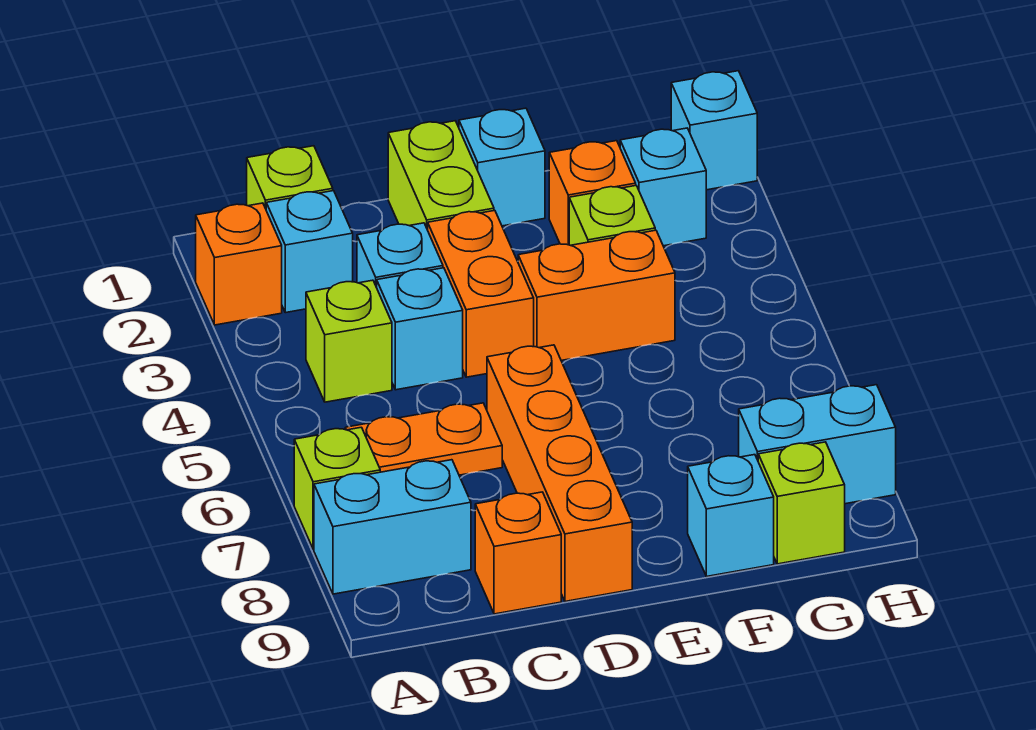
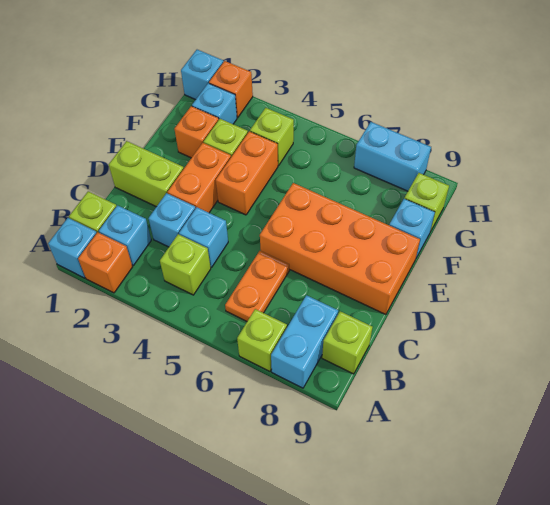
none -> lime brick B9 level 1
orange brick C9 level 1 -> orange brick H2 level 1
orange brick D3:D4 level 1 -> orange brick D3:E3 level 1
orange brick D6:D9 level 1 -> orange brick D6:E9 level 1
cyan brick E1 level 1 -> cyan brick A1 level 1
none -> lime brick G4 level 1
cyan brick G8:H8 level 1 -> cyan brick H7:H8 level 1

